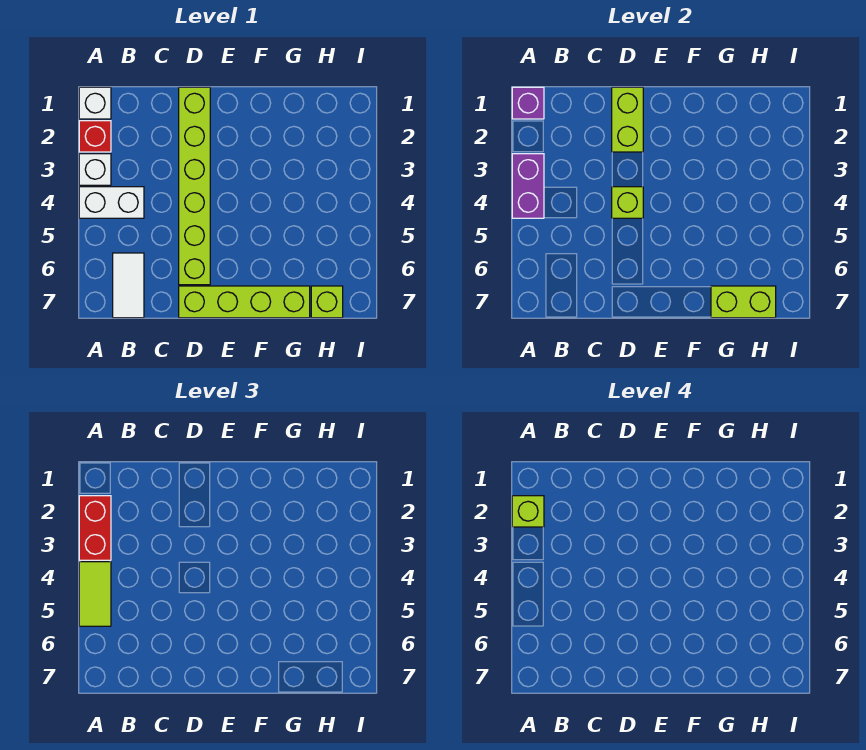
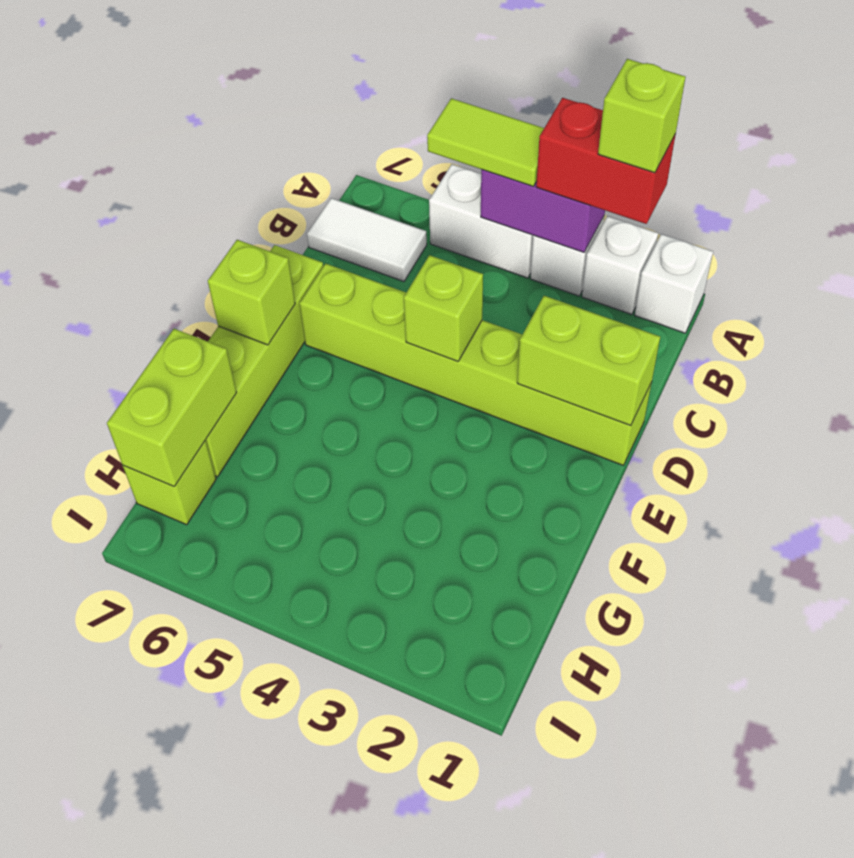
purple brick A1 level 2 -> none
red brick A2 level 1 -> white brick A2 level 1
white brick A4:B4 level 1 -> white brick A4:A5 level 1
none -> lime brick E7 level 2

